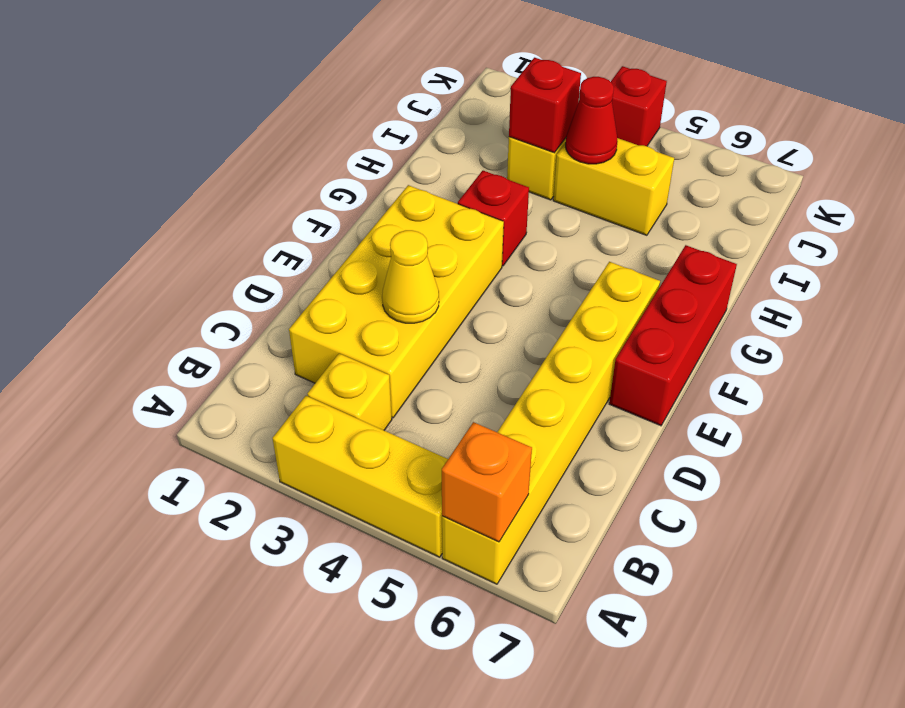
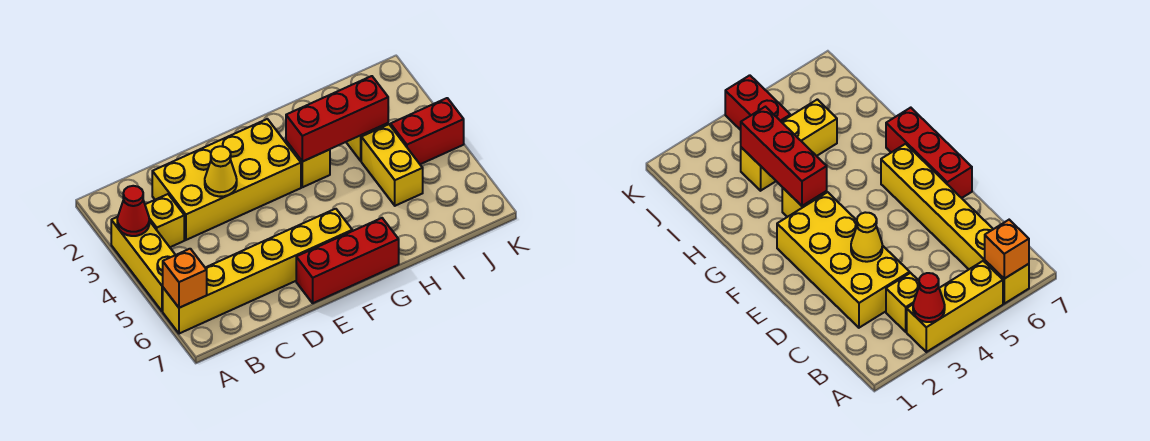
red brick G3 level 1 -> yellow brick G3 level 1
red brick I3 level 2 -> red brick G3:I3 level 2
red cone I4 level 2 -> red cone A3 level 2
red brick K4 level 1 -> red brick J4:K4 level 1

